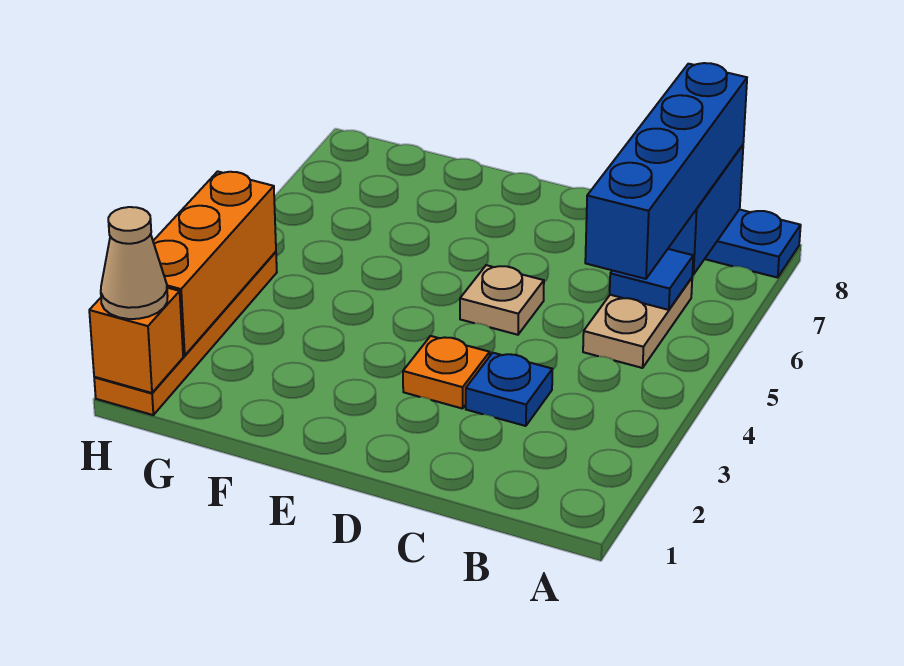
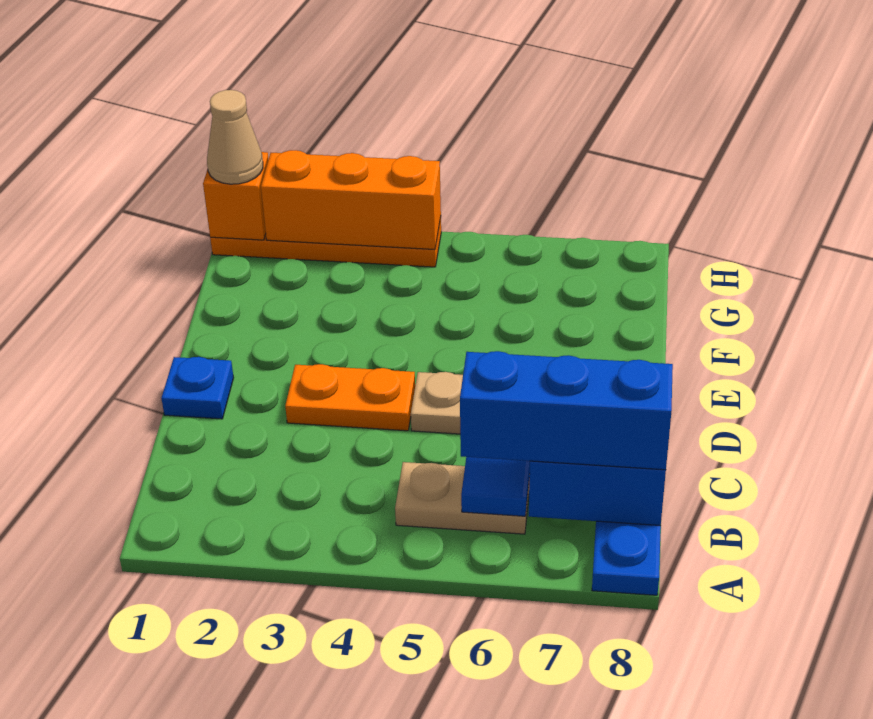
blue brick B5:B8 level 3 -> blue brick B6:B8 level 3
blue plate C3 level 1 -> blue plate D1 level 1
orange plate D3 level 1 -> orange plate D3:D4 level 1

